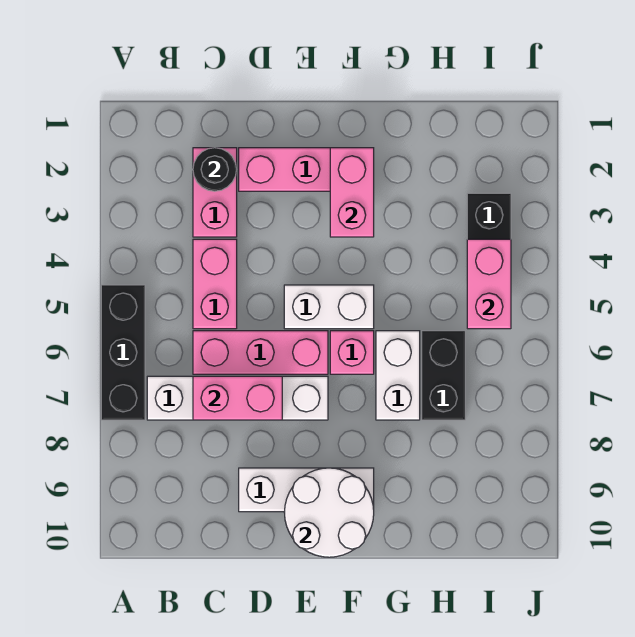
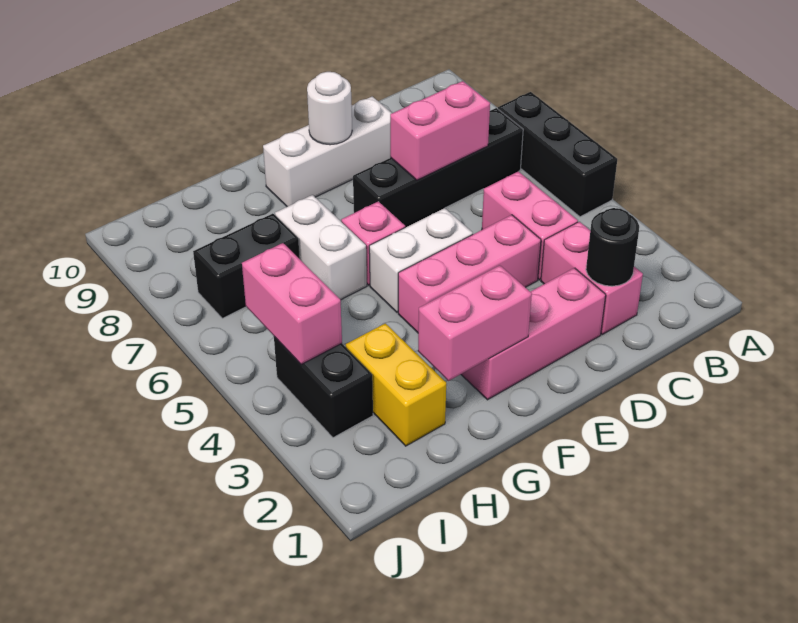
white brick B7:E7 level 1 -> black brick B7:E7 level 1
pink brick C6:E6 level 1 -> pink brick D4:F4 level 1
white round brick E9:F10 level 2 -> white round brick E9 level 2
pink brick F2:F3 level 2 -> pink brick F2:G2 level 2
none -> yellow brick H2:H3 level 1
black brick H6:H7 level 1 -> black brick H7:I7 level 1

